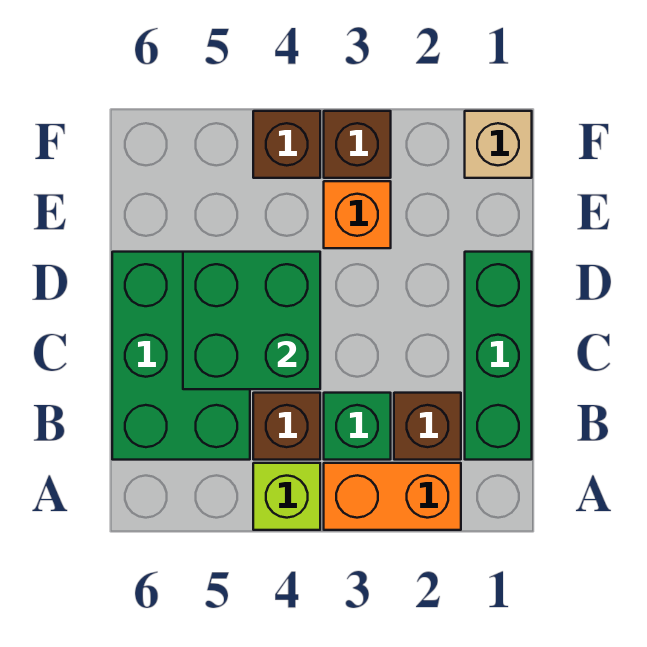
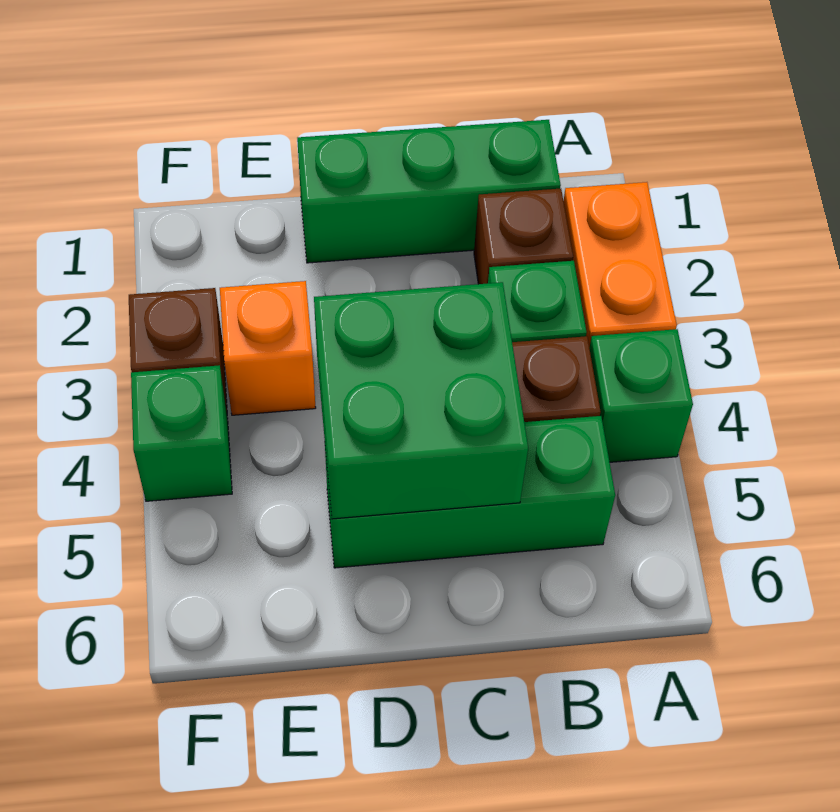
lime brick A4 level 1 -> green brick A4 level 1
green brick B5:D6 level 1 -> green brick B5:D5 level 1
tan brick F1 level 1 -> none
brown brick F4 level 1 -> green brick F4 level 1

